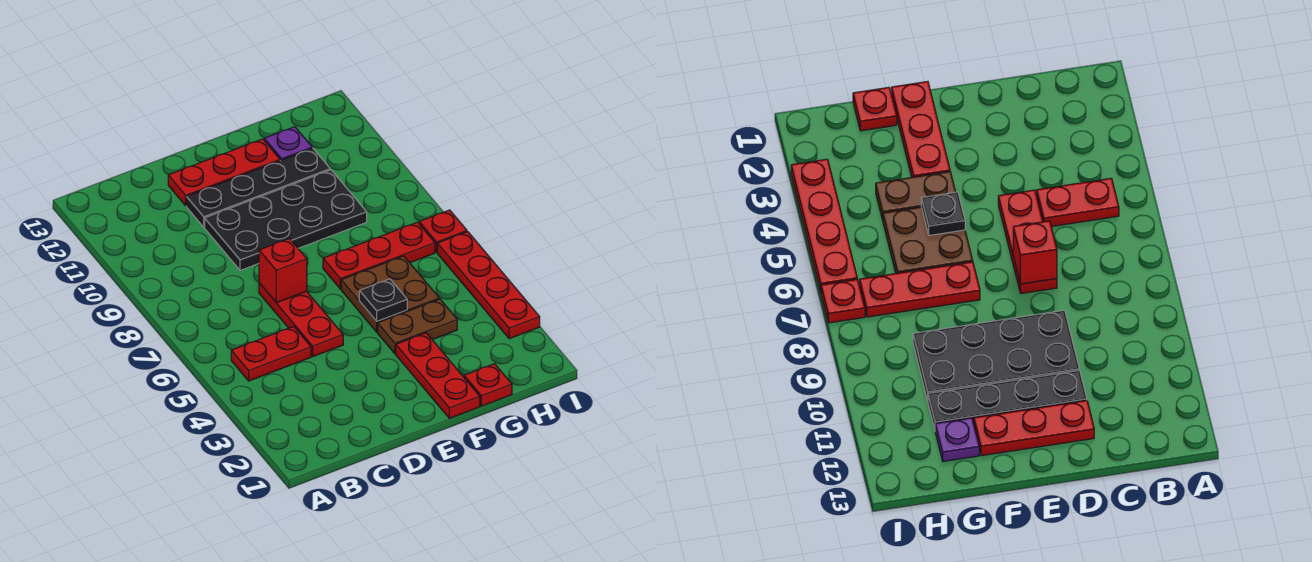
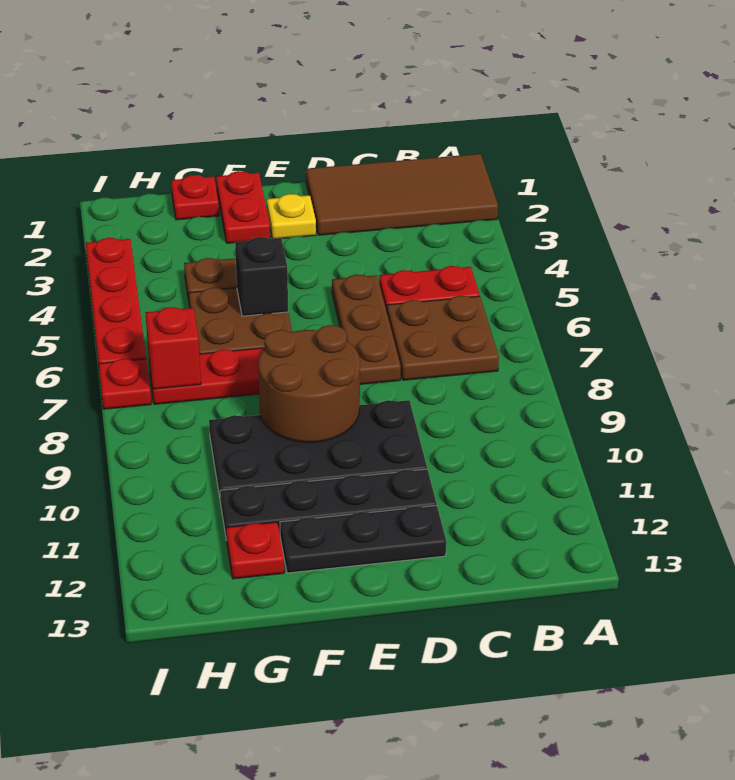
none -> brown tile A1:D2 level 1
none -> brown plate B6:C7 level 1
red plate D5:D7 level 1 -> brown plate D5:D7 level 1
red brick D7 level 2 -> red brick H7 level 2
red plate D12:F12 level 1 -> black plate D12:F12 level 1
none -> yellow plate E2 level 1
none -> brown round brick E8:F9 level 2
red plate F1:F3 level 1 -> red plate F1:F2 level 1
black plate F5 level 2 -> black brick F5 level 2
purple plate G12 level 1 -> red plate G12 level 1

